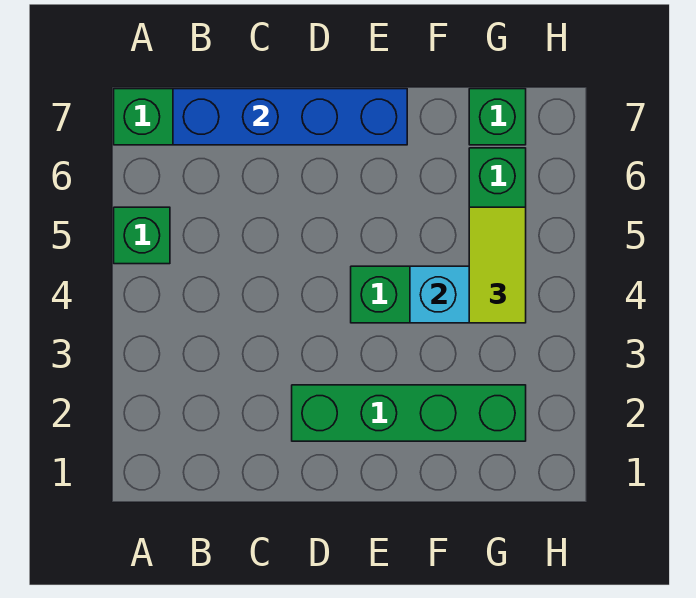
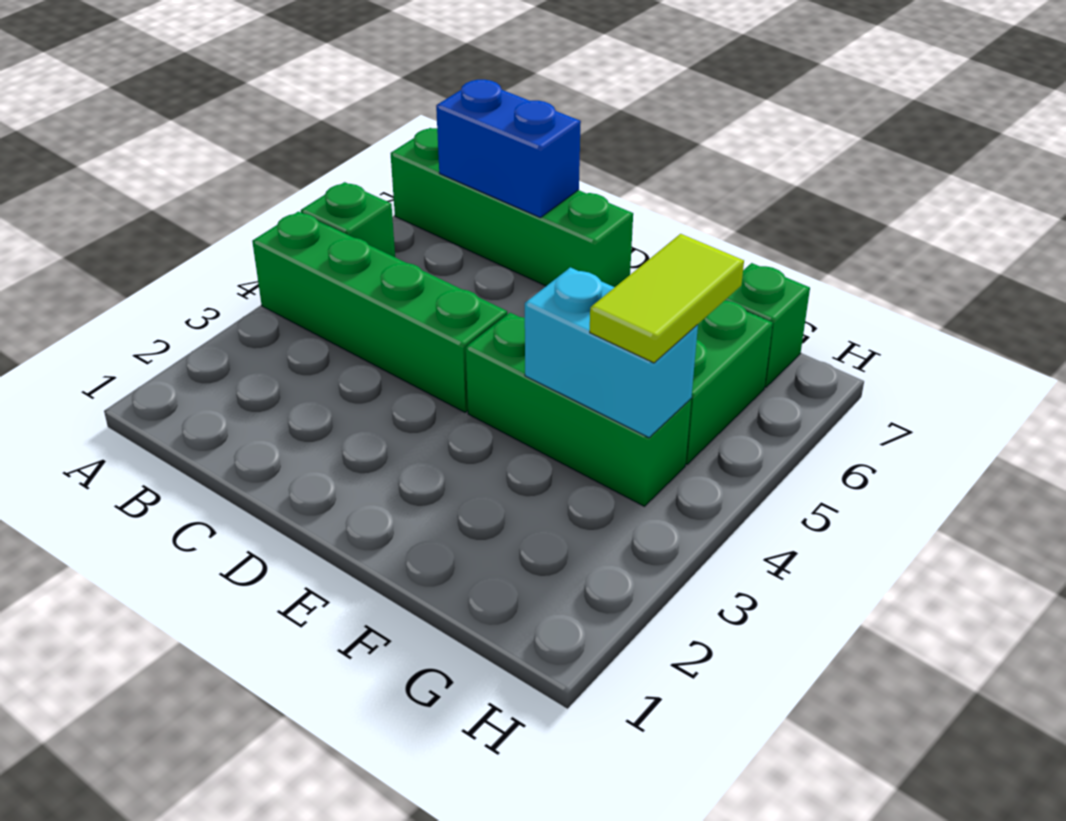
blue brick B7:E7 level 2 -> blue brick B7:C7 level 2
green brick D2:G2 level 1 -> green brick A4:D4 level 1

